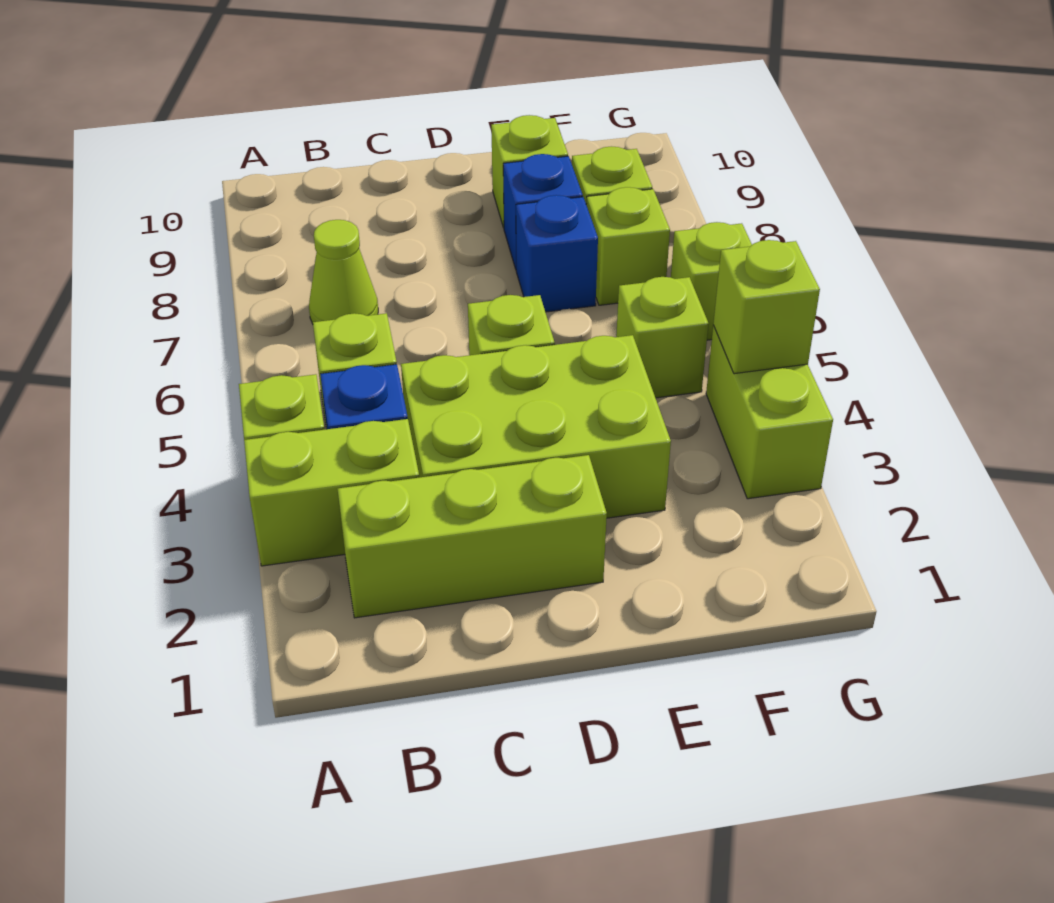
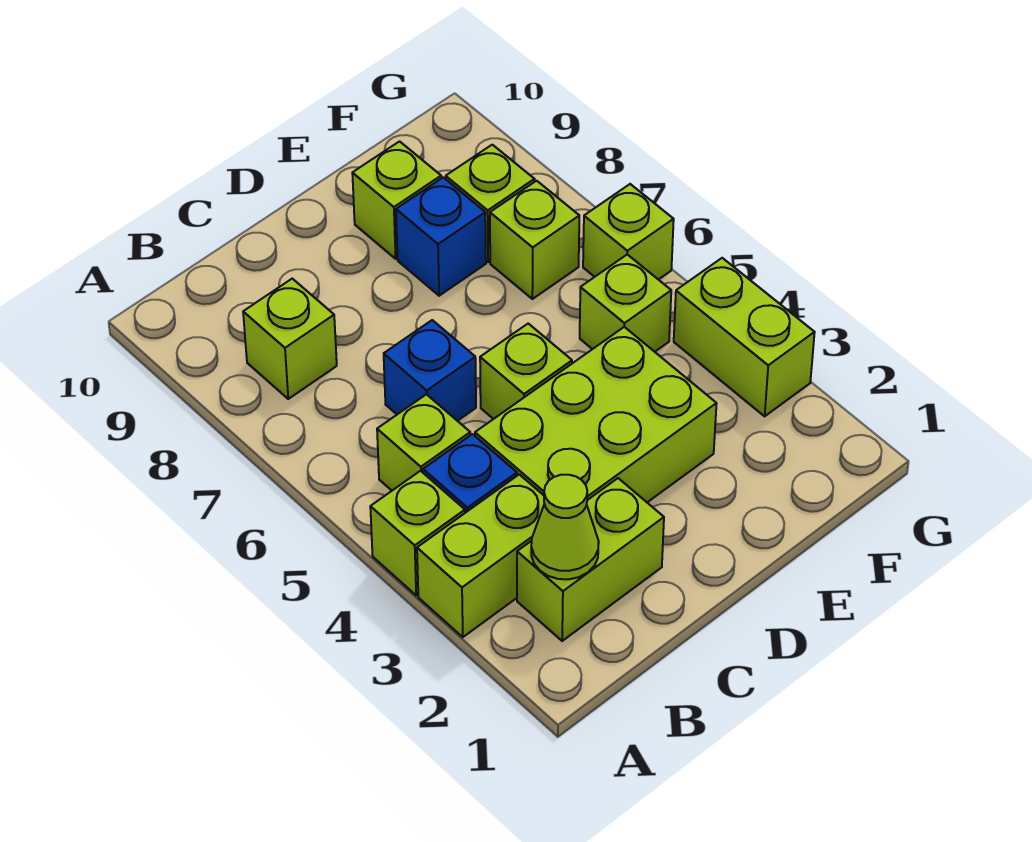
lime brick B2:D2 level 1 -> lime brick B2:C2 level 1
lime cone B7 level 1 -> lime cone B2 level 2
blue brick E7 level 1 -> blue brick C6 level 1
lime brick G4 level 2 -> lime brick B8 level 1

